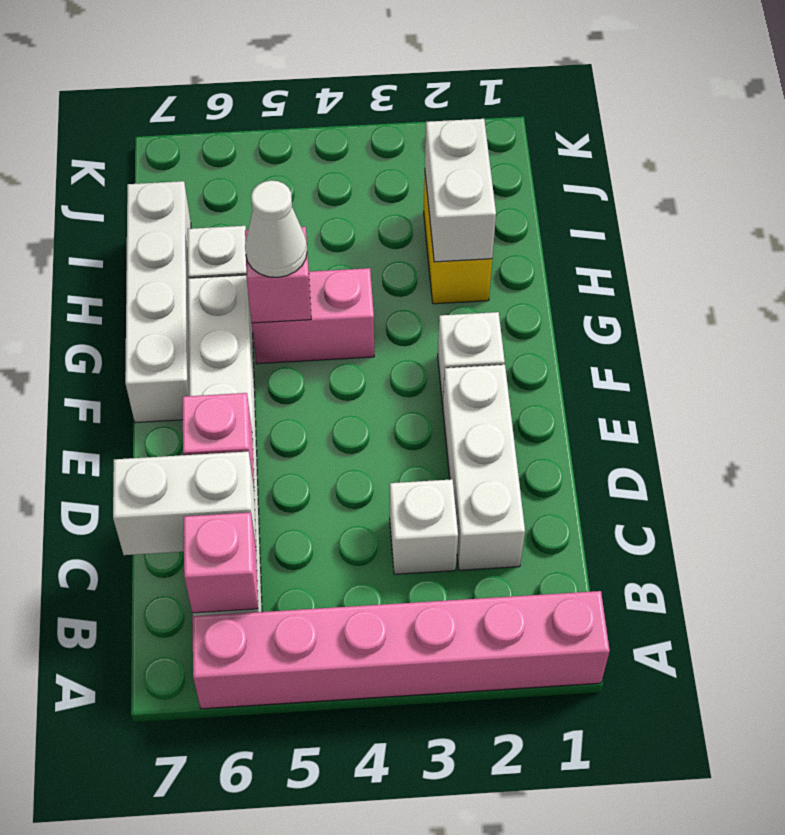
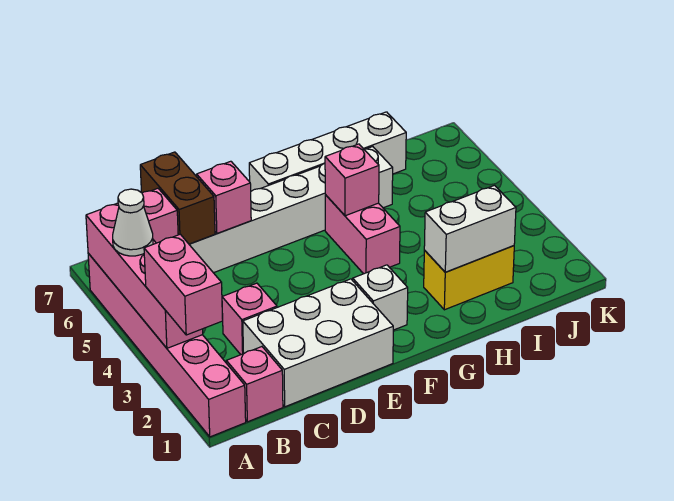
none -> pink brick A2:A3 level 3
none -> pink brick A3:A6 level 2
none -> pink brick B1 level 1
white brick C2:E2 level 1 -> white brick C1:E2 level 1
white brick C3 level 1 -> pink brick C3 level 1
white brick C6:C7 level 2 -> brown brick C6:C7 level 2
white cone G5 level 3 -> white cone A5 level 3

